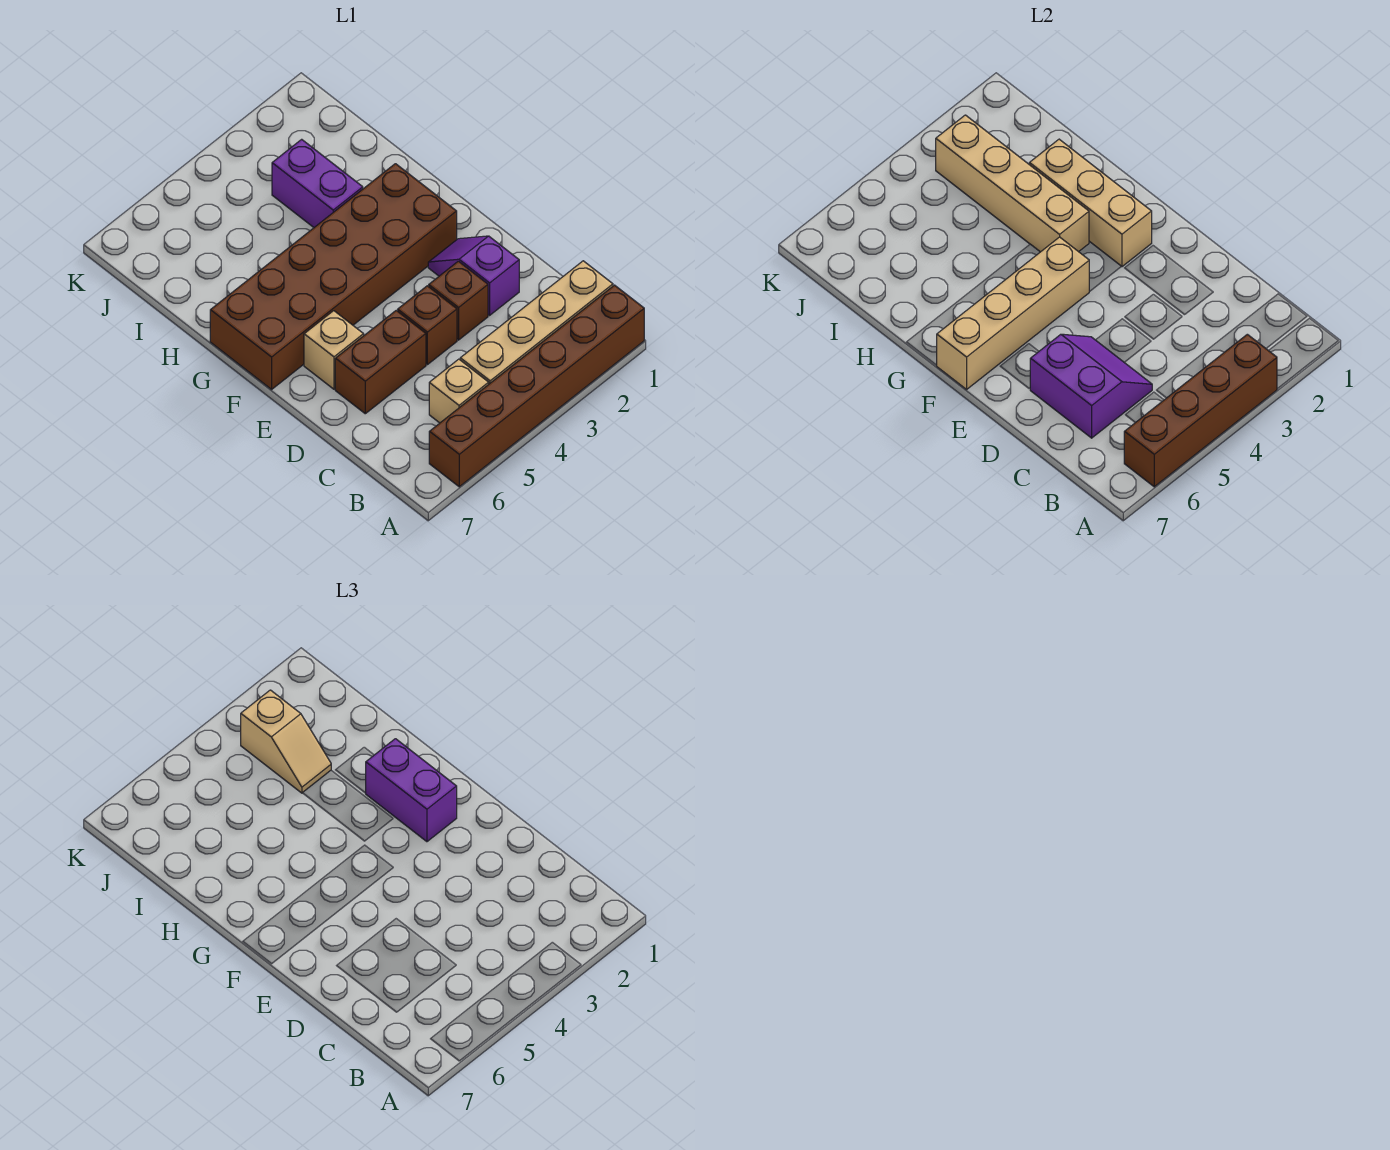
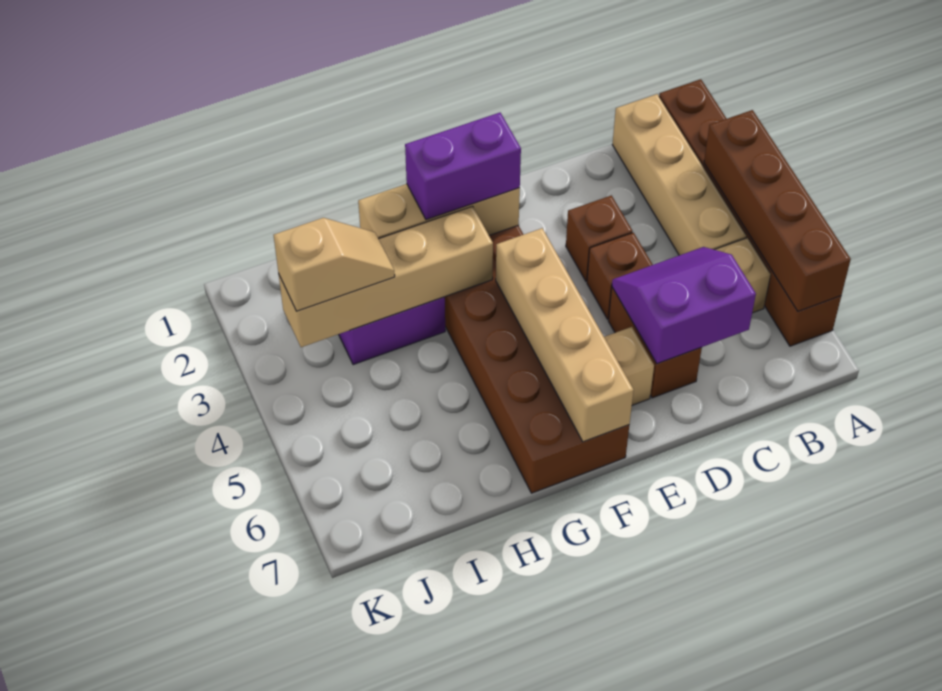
purple slope D2:E2 level 1 top D -> none

